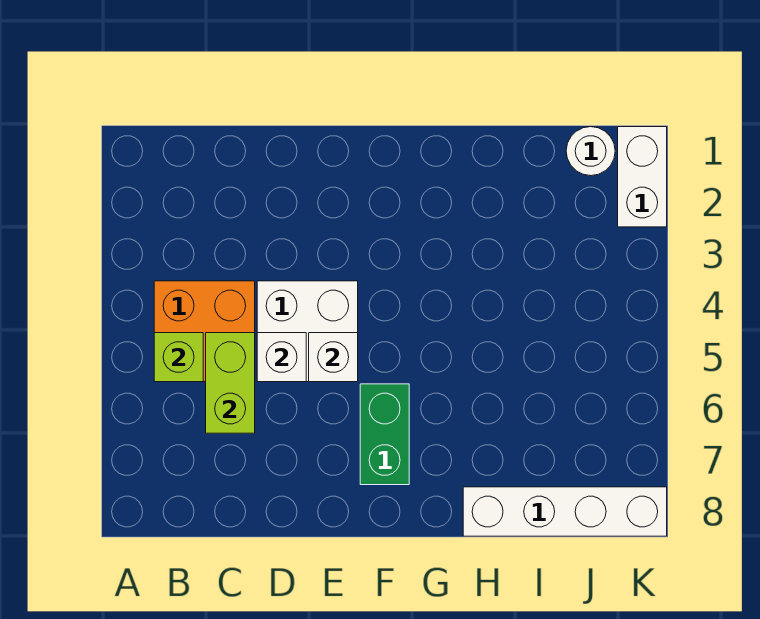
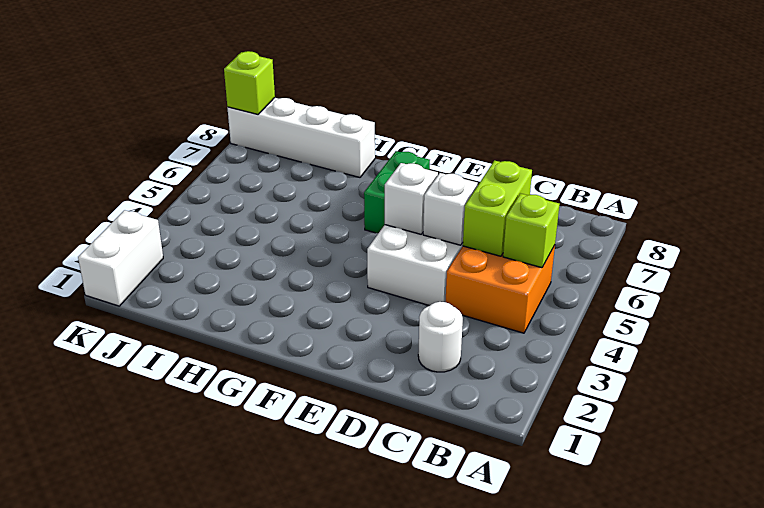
white round brick J1 level 1 -> white round brick C2 level 1
none -> lime brick K8 level 2

